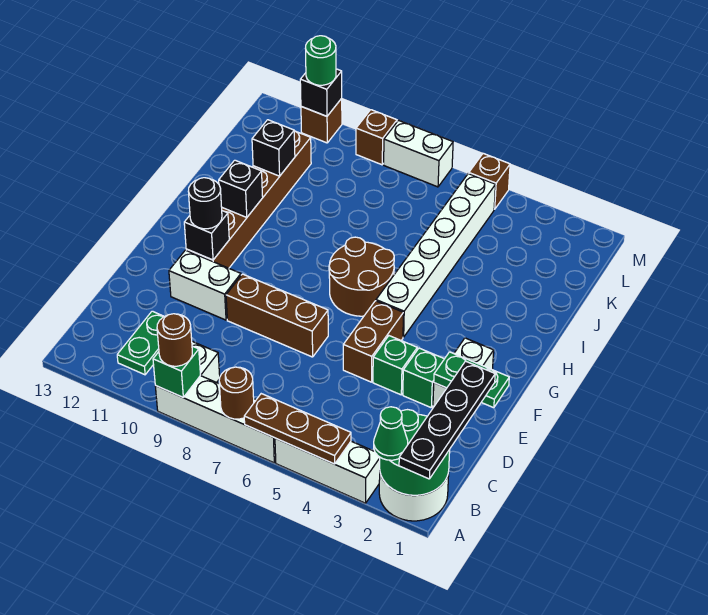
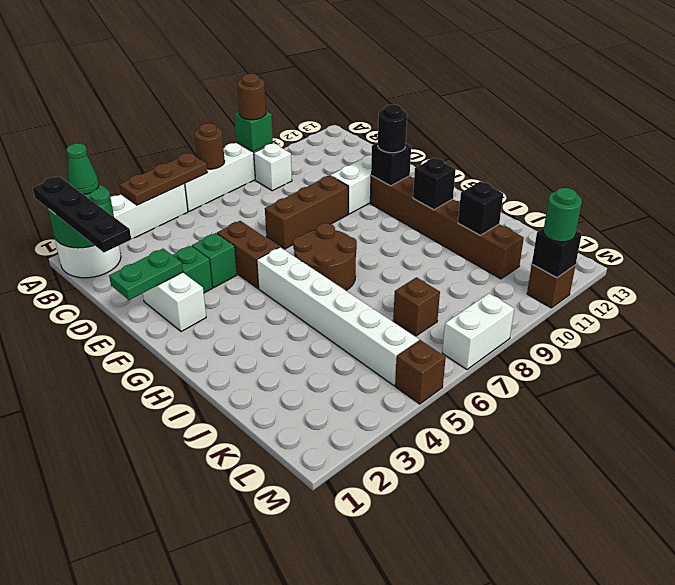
green plate B11:C11 level 1 -> none
brown brick M9 level 1 -> brown brick K7 level 1

